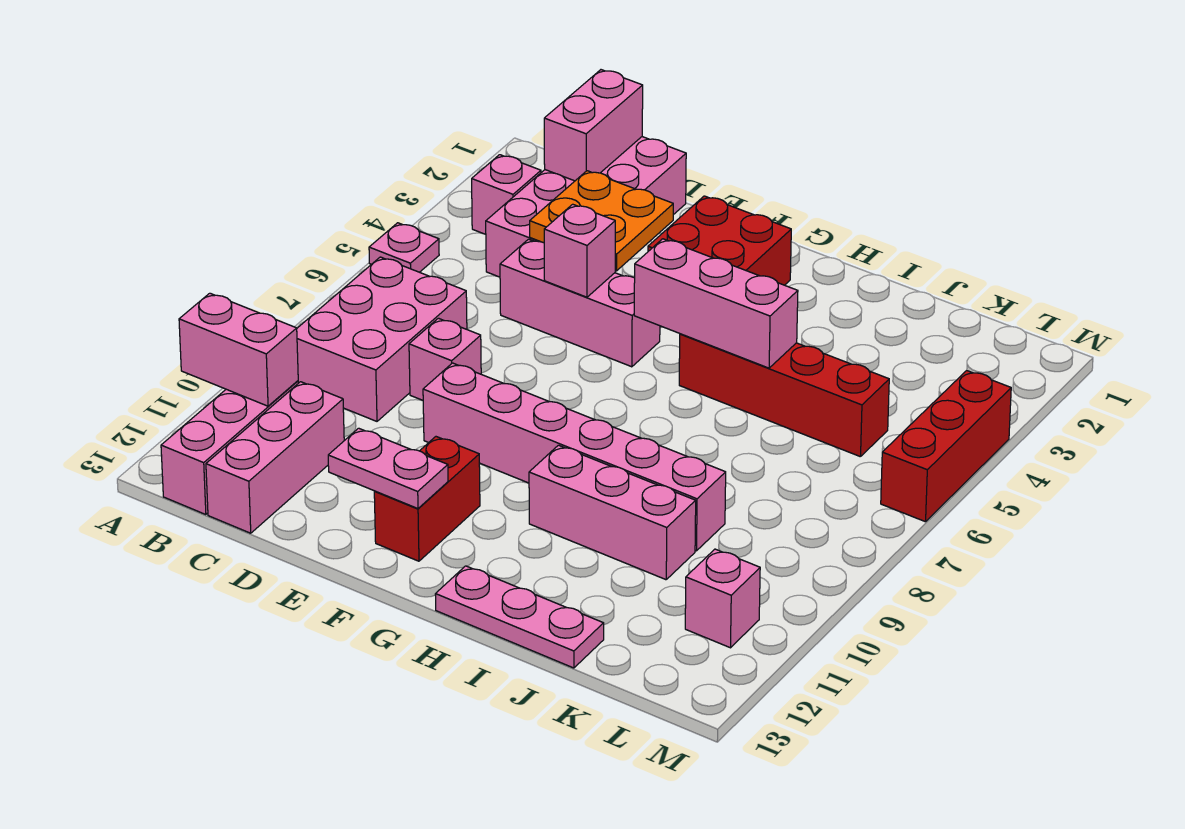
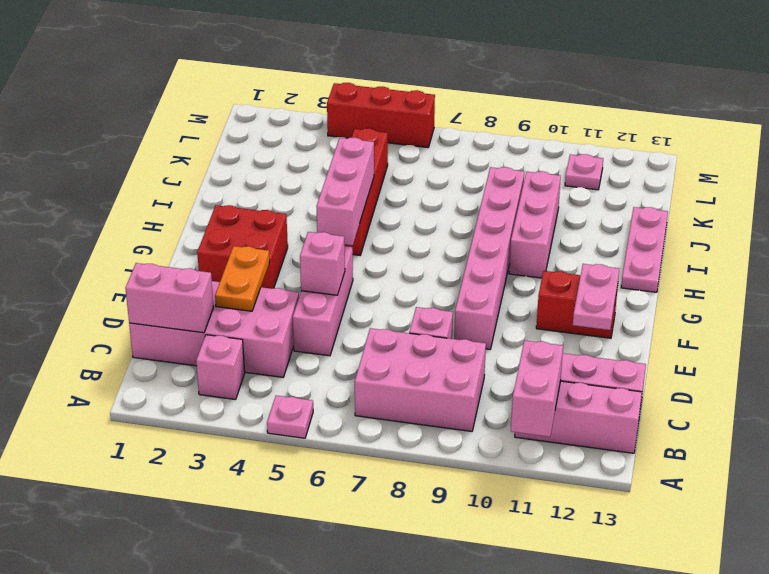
orange plate D3:E4 level 2 -> orange plate D3:E3 level 2
pink brick L11 level 1 -> pink plate L11 level 1

